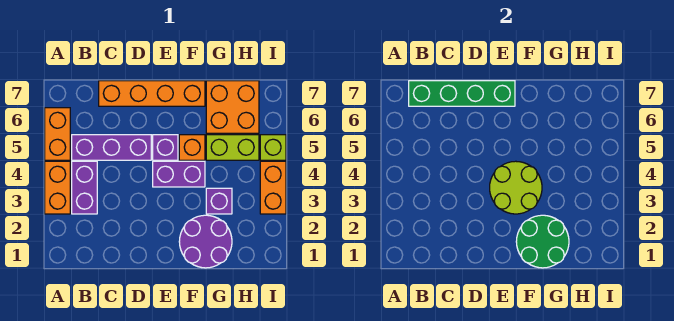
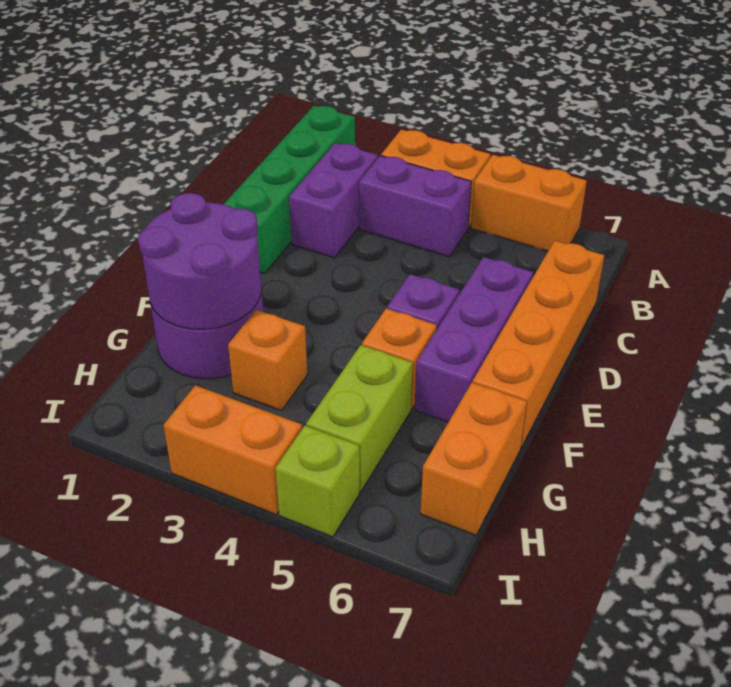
purple brick B5:D5 level 1 -> purple brick D6:F6 level 1
green brick B7:E7 level 2 -> green brick A1:D1 level 1
lime round brick E3:F4 level 2 -> none
purple brick E4:F4 level 1 -> purple brick B2:C2 level 1
green round brick F1:G2 level 2 -> purple round brick F1:G2 level 2
purple brick G3 level 1 -> orange brick G3 level 1
orange brick G6:H7 level 1 -> orange brick G7:H7 level 1

